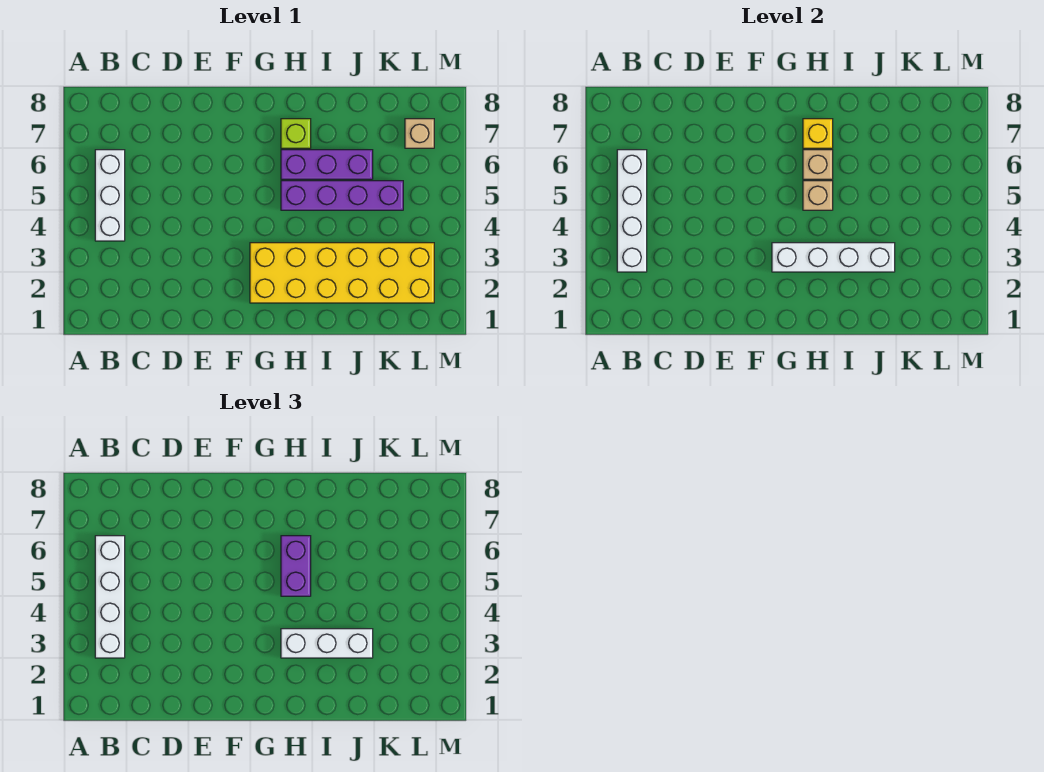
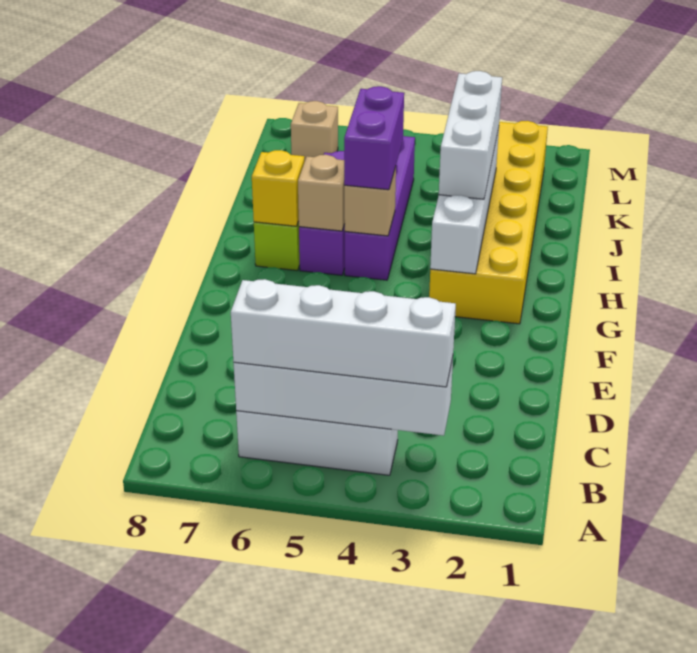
purple brick H5:H6 level 3 -> purple brick H5:I5 level 3

